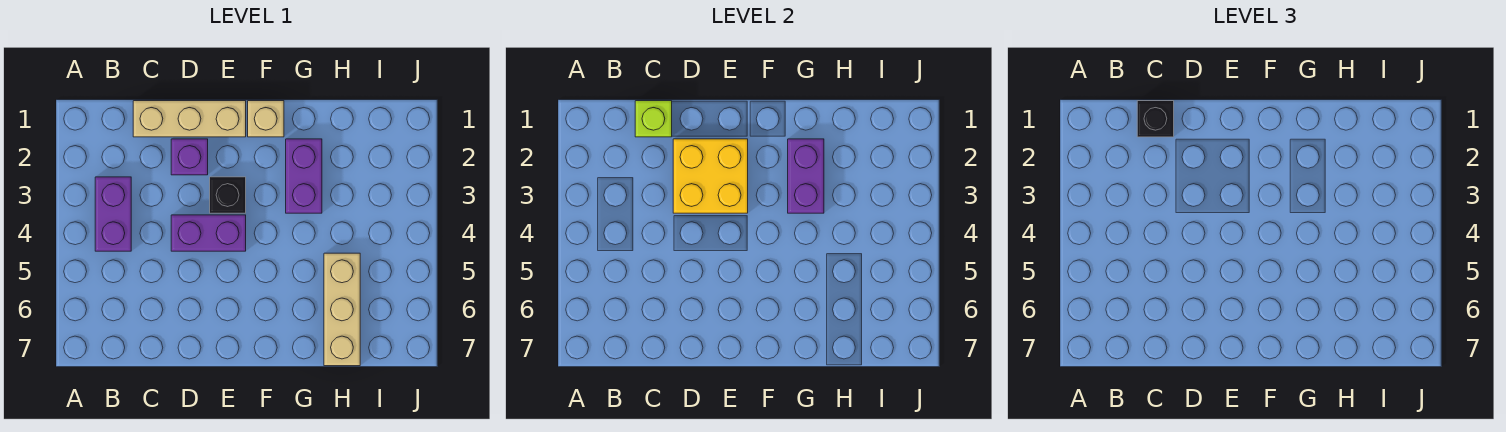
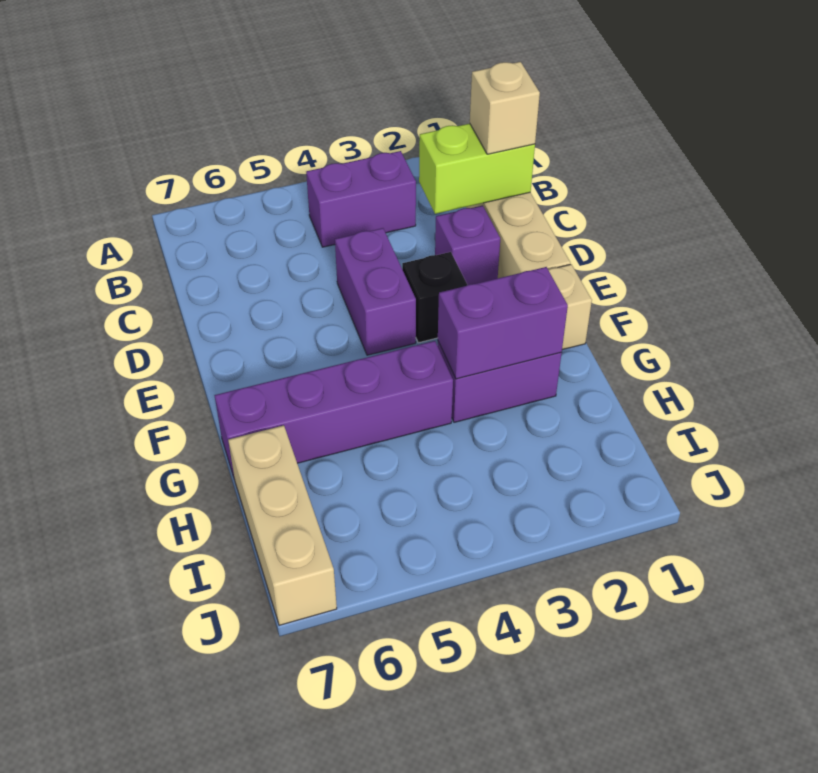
lime brick C1 level 2 -> lime brick C1:C2 level 2
black brick C1 level 3 -> tan brick C1 level 3
yellow brick D2:E3 level 2 -> none
none -> purple brick G4:G7 level 1
tan brick H5:H7 level 1 -> tan brick H7:J7 level 1

